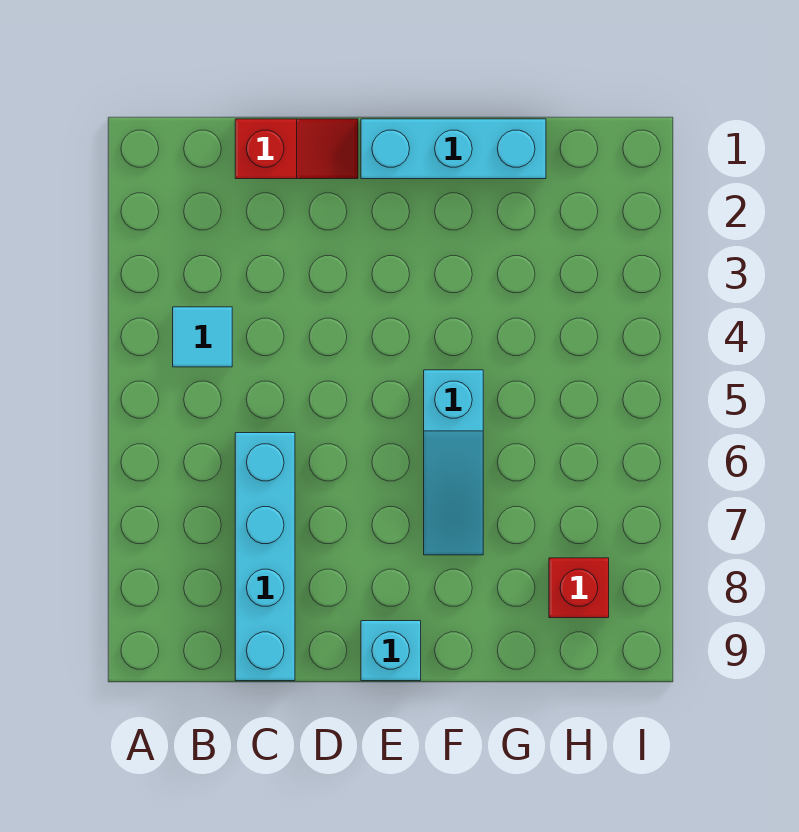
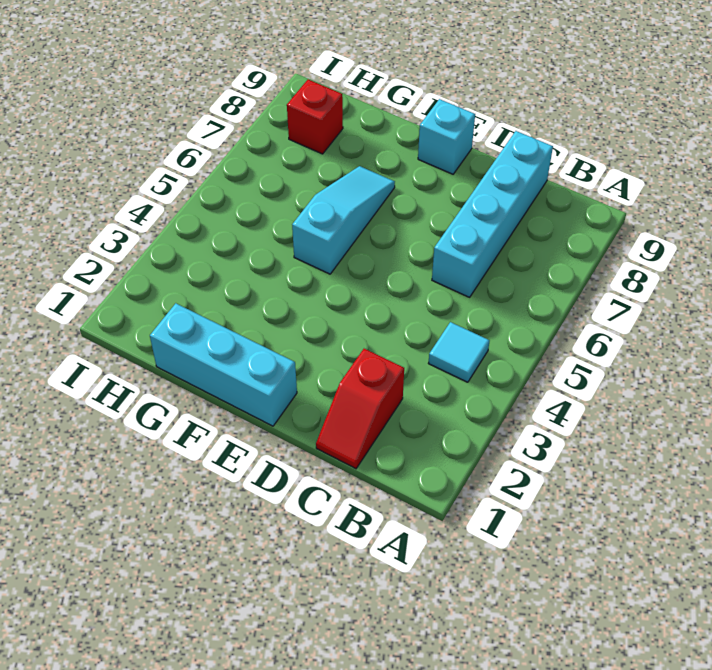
red slope C1:D1 level 1 top C -> red slope C1:C2 level 1 top 2

